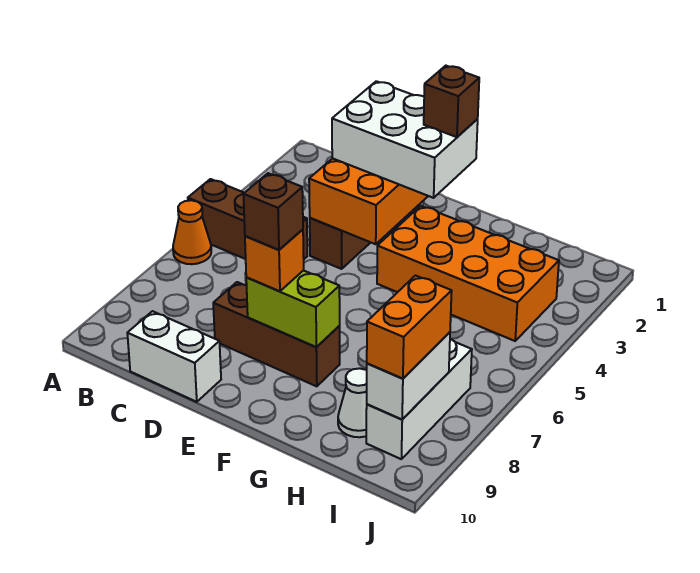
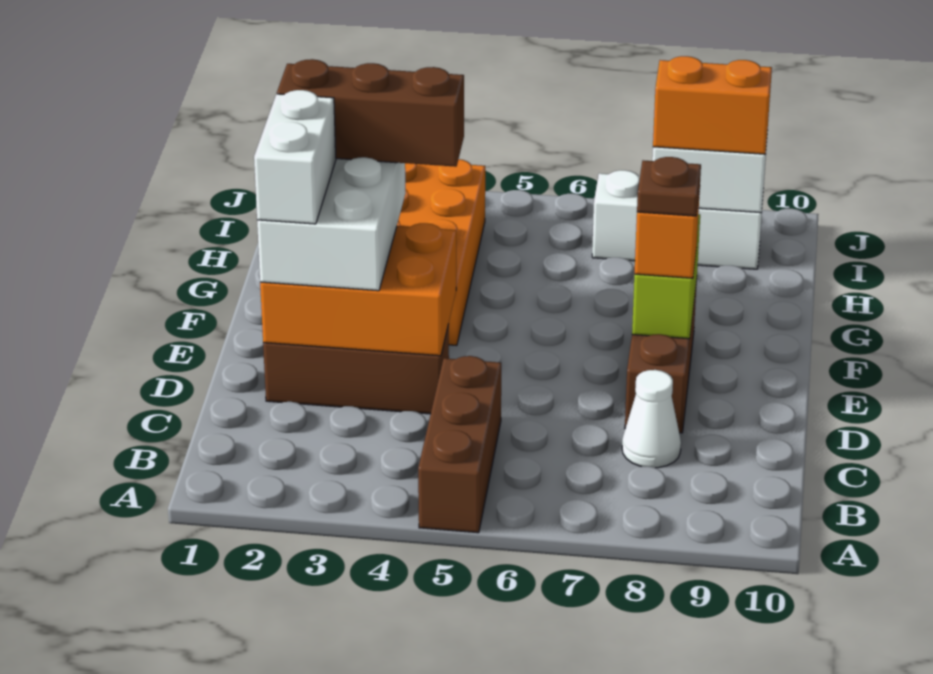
orange cone A6 level 1 -> none
white brick C10:D10 level 1 -> white brick D2:E2 level 4
brown brick E8 level 4 -> brown plate E8 level 4
brown brick F2 level 4 -> brown brick F2:F4 level 4
white cone H9 level 1 -> white cone C8 level 1

